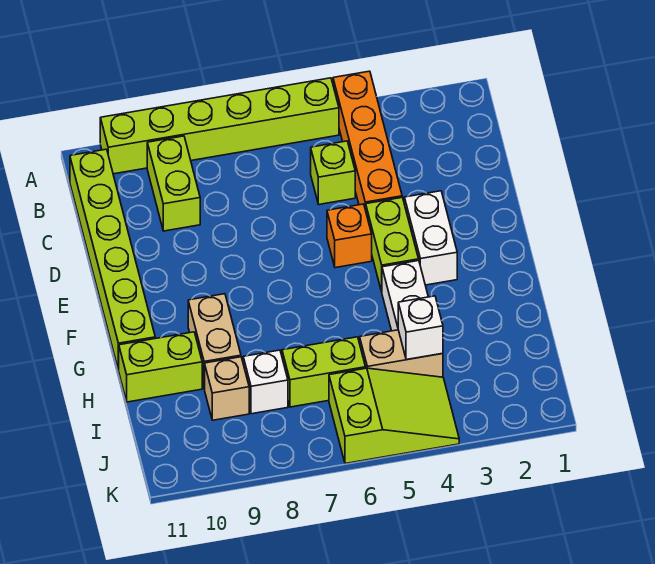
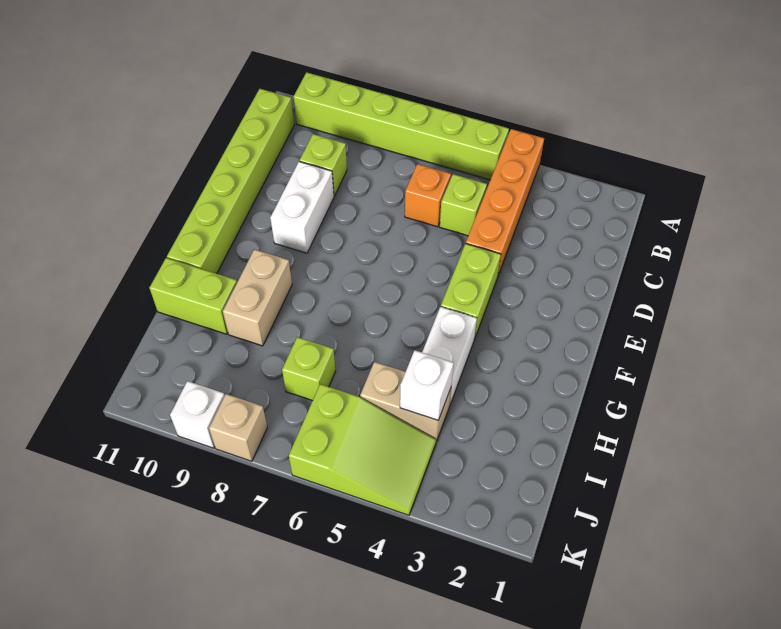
lime brick B9:C9 level 1 -> lime brick C9 level 1
white brick E3:F3 level 1 -> white brick D9:E9 level 1
orange brick E5 level 1 -> orange brick C6 level 1
lime brick I6:I7 level 1 -> lime brick I7 level 1
white brick I8 level 1 -> white brick K9 level 1
tan brick I9 level 1 -> tan brick K8 level 1

